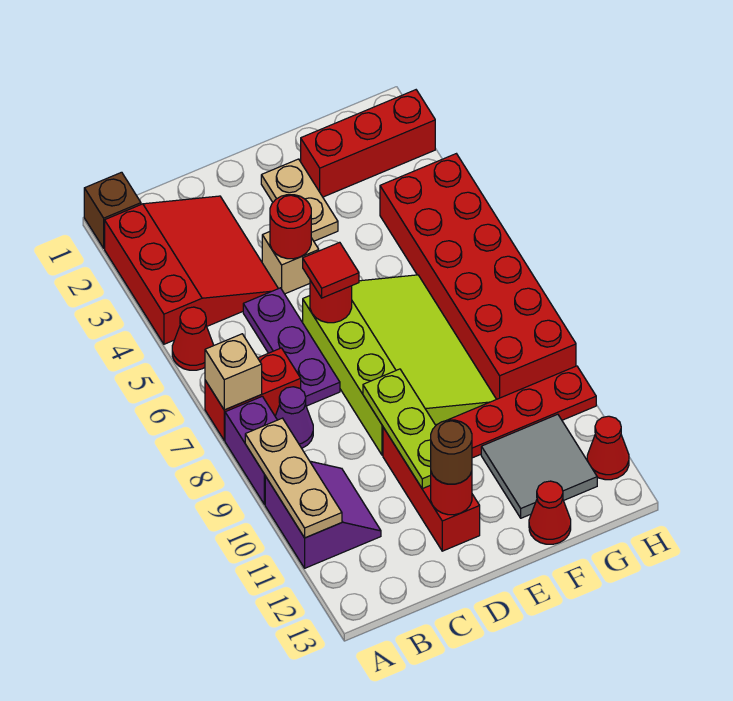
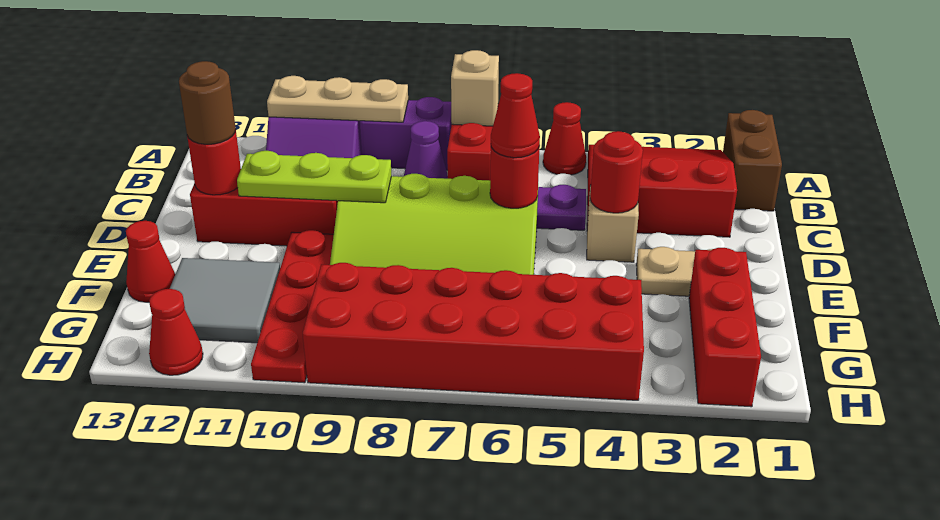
brown brick A1 level 1 -> brown brick A1:B1 level 1
red slope A2:C4 level 1 top A -> red slope A2:C4 level 1 top C
red tile D6 level 3 -> red cone D6 level 3

